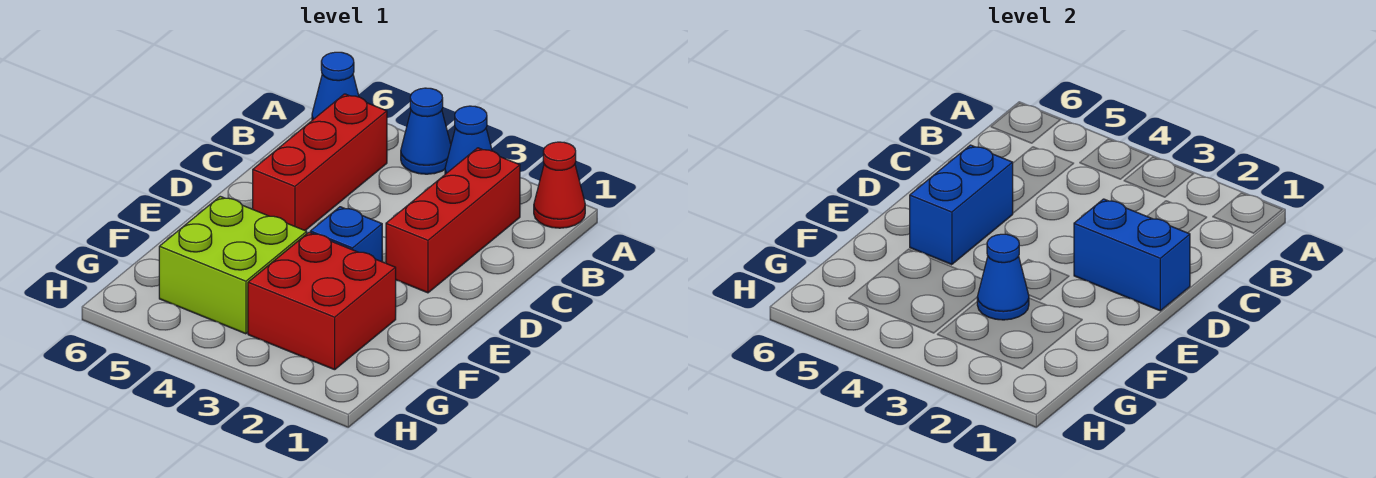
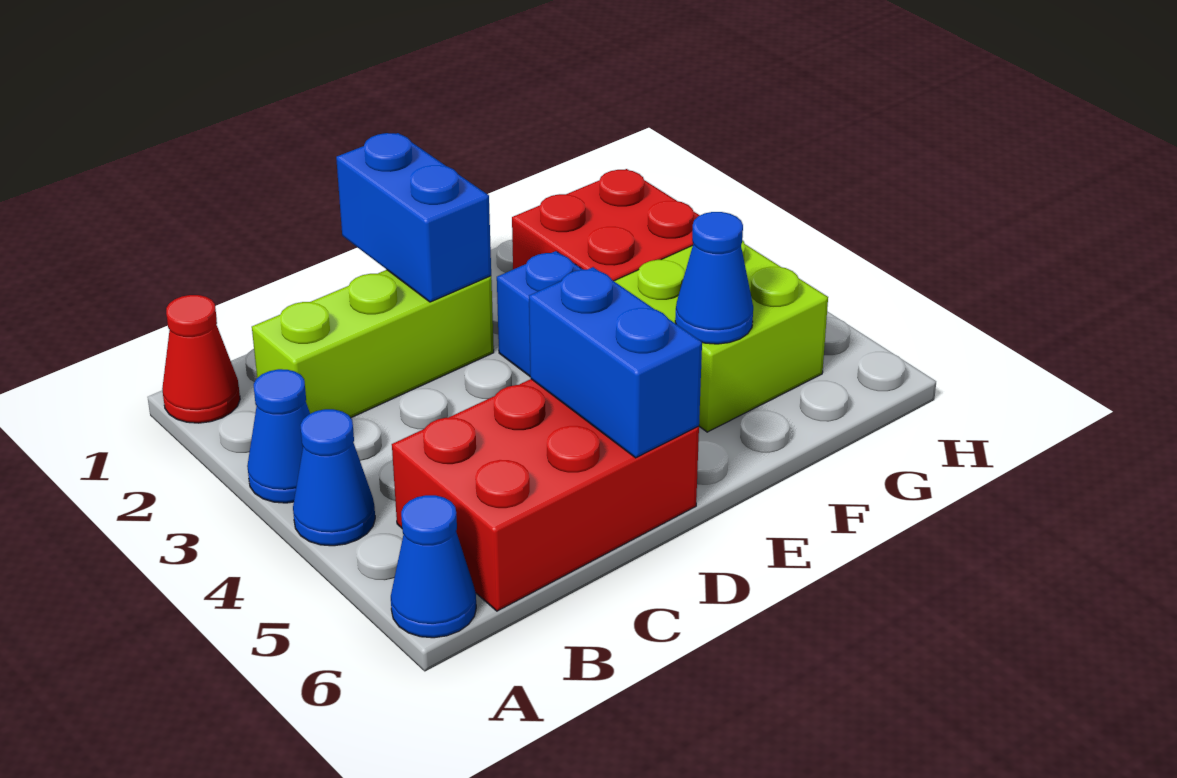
red brick B2:D2 level 1 -> lime brick B2:D2 level 1
red brick B5:D5 level 1 -> red brick B5:D6 level 1
blue brick D5:E5 level 2 -> blue brick D5:D6 level 2
blue cone F3 level 2 -> blue cone F5 level 2

